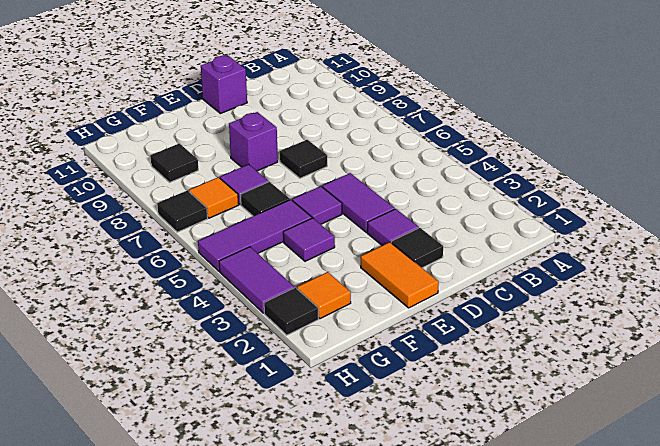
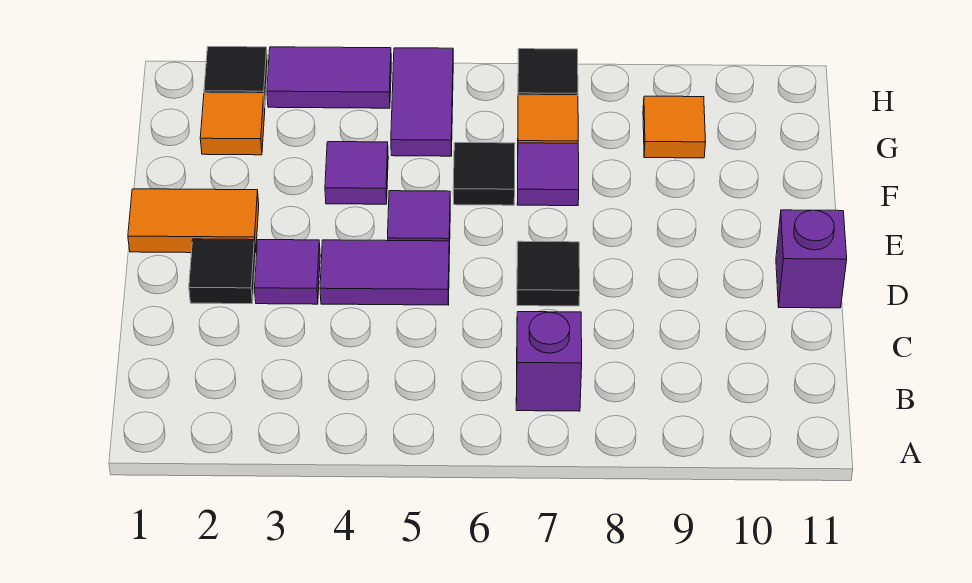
purple brick E8 level 1 -> purple brick B7 level 1
purple tile F5:H5 level 1 -> purple tile G5:H5 level 1
black tile G9 level 1 -> orange tile G9 level 1

